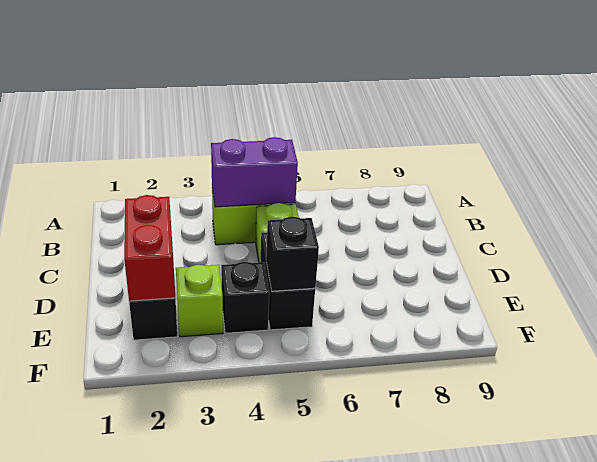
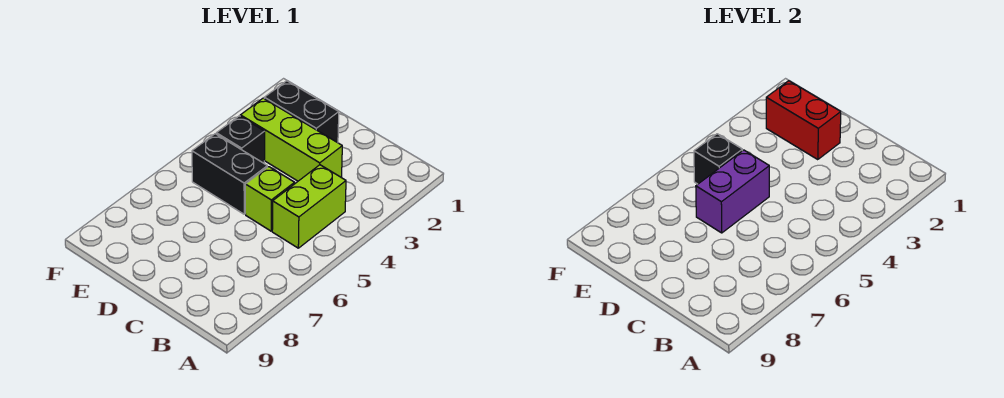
purple brick B4:B5 level 2 -> purple brick D5:D6 level 2
lime brick E3 level 1 -> lime brick C3:E3 level 1

